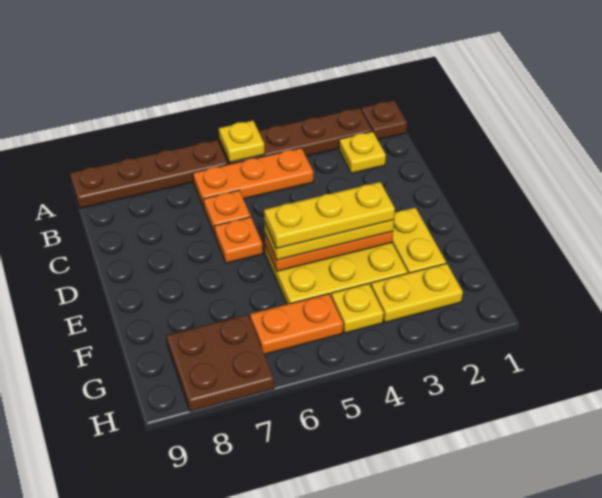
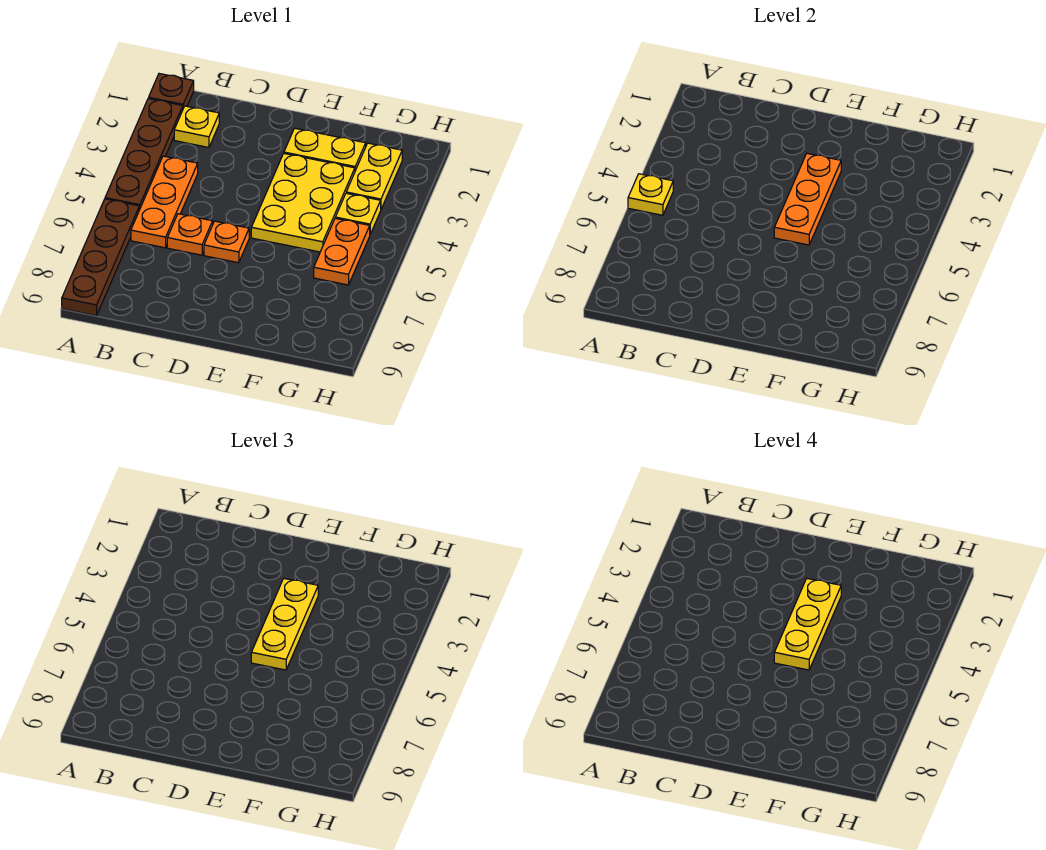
brown plate G7:H8 level 1 -> none

